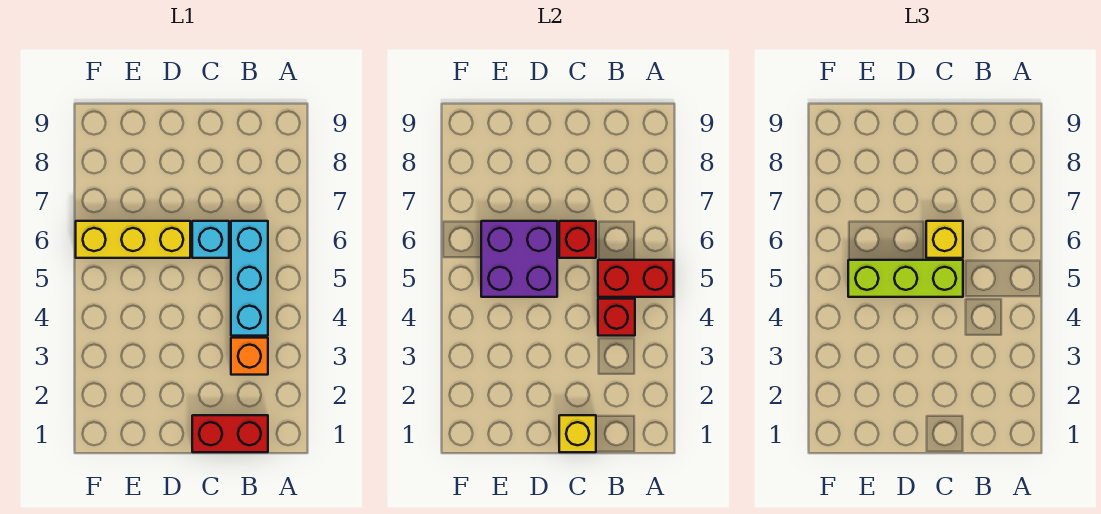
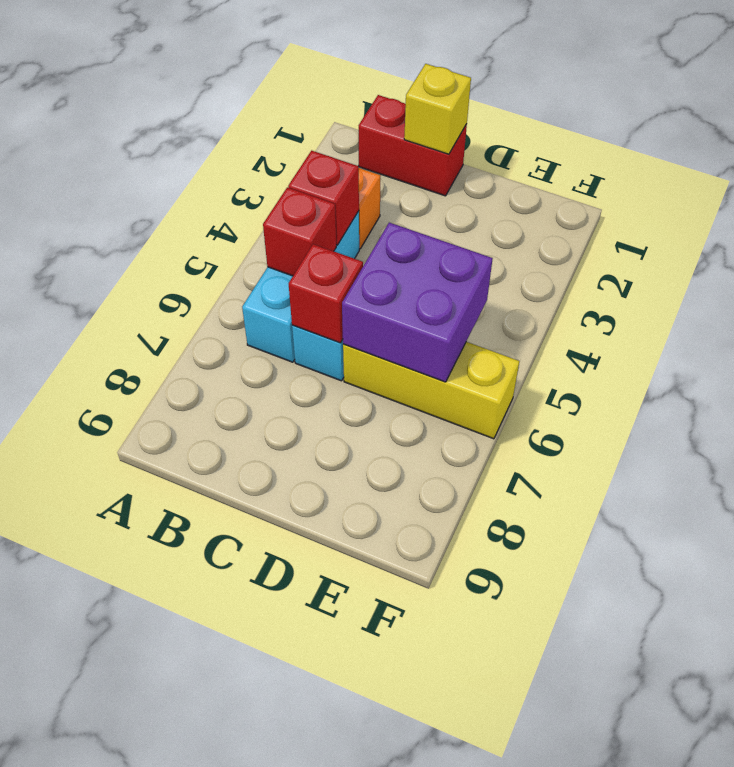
red brick A5:B5 level 2 -> red brick B5 level 2
lime brick C5:E5 level 3 -> none
yellow brick C6 level 3 -> none

